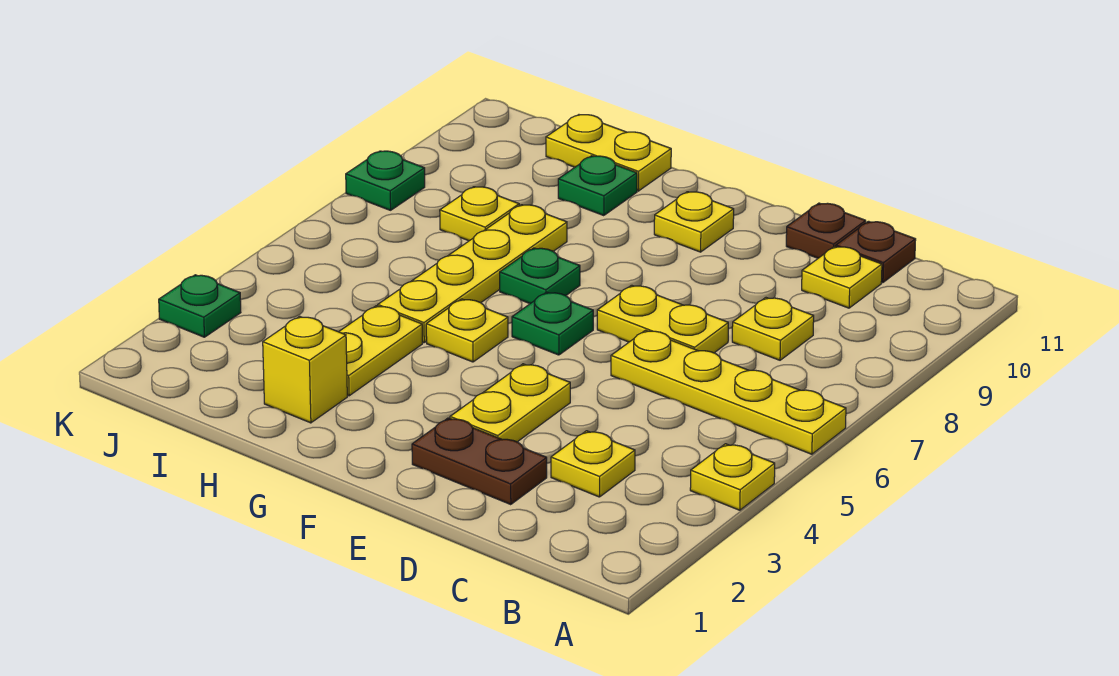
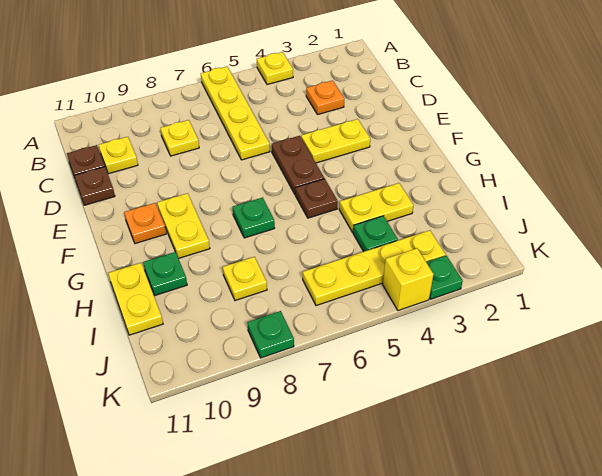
yellow plate C3 level 1 -> orange plate C3 level 1
brown plate D2:E2 level 1 -> brown plate E5:F5 level 1
yellow plate D7:E7 level 1 -> yellow plate F9:G9 level 1
green plate F6 level 1 -> green plate I4 level 1
yellow plate F10 level 1 -> orange plate F10 level 1
yellow plate G5 level 1 -> brown plate G5 level 1
yellow brick H2 level 1 -> yellow brick K4 level 1
yellow plate H5:H8 level 1 -> yellow plate J3:J6 level 1

